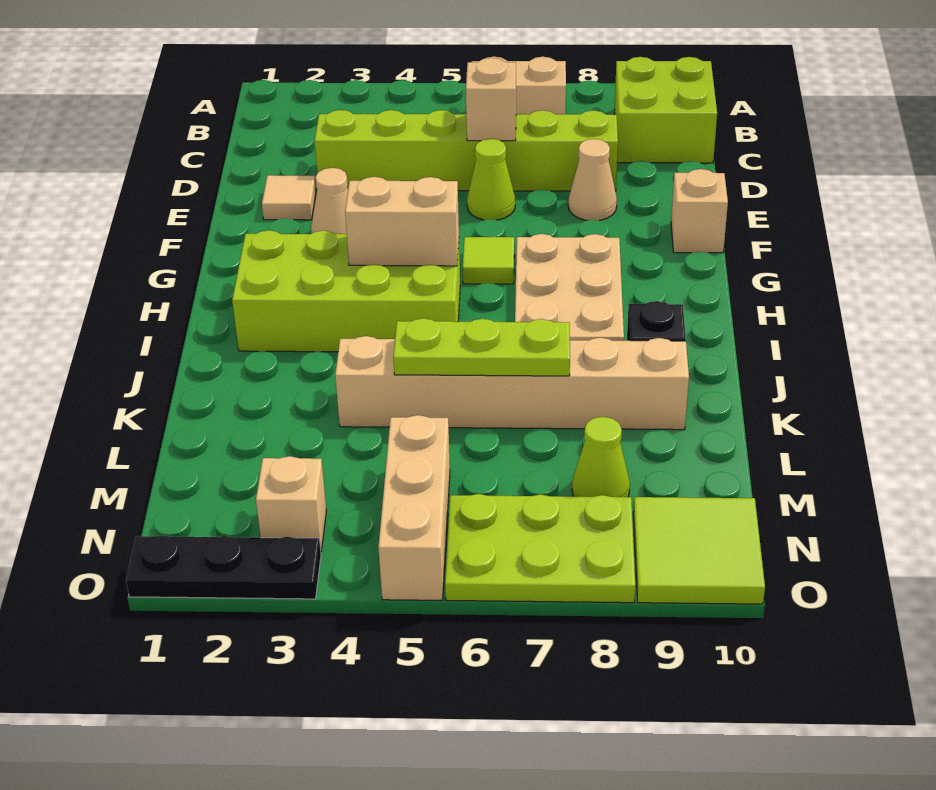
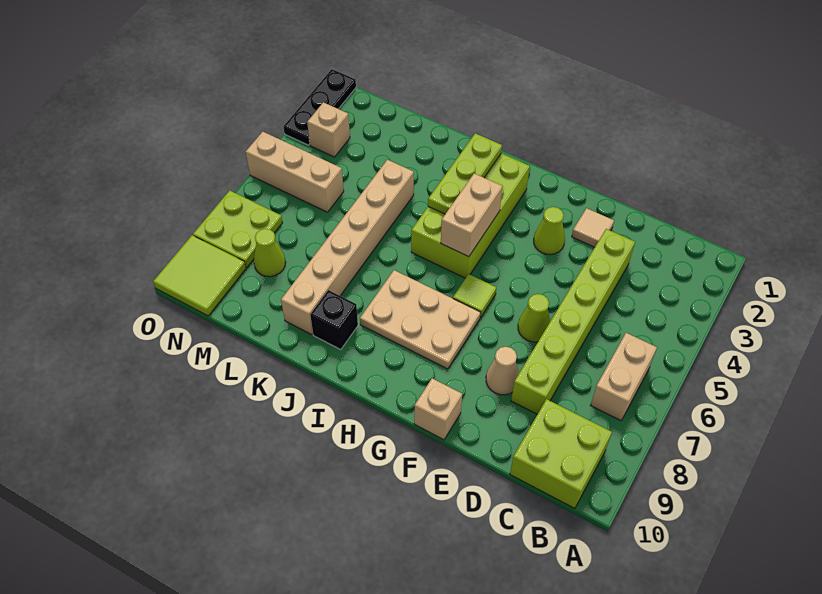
tan brick D6 level 2 -> none
tan cone F3 level 1 -> lime cone F3 level 1
lime plate K5:K7 level 2 -> lime plate I2:I4 level 2
lime plate N6:O8 level 1 -> lime plate N7:O8 level 1

